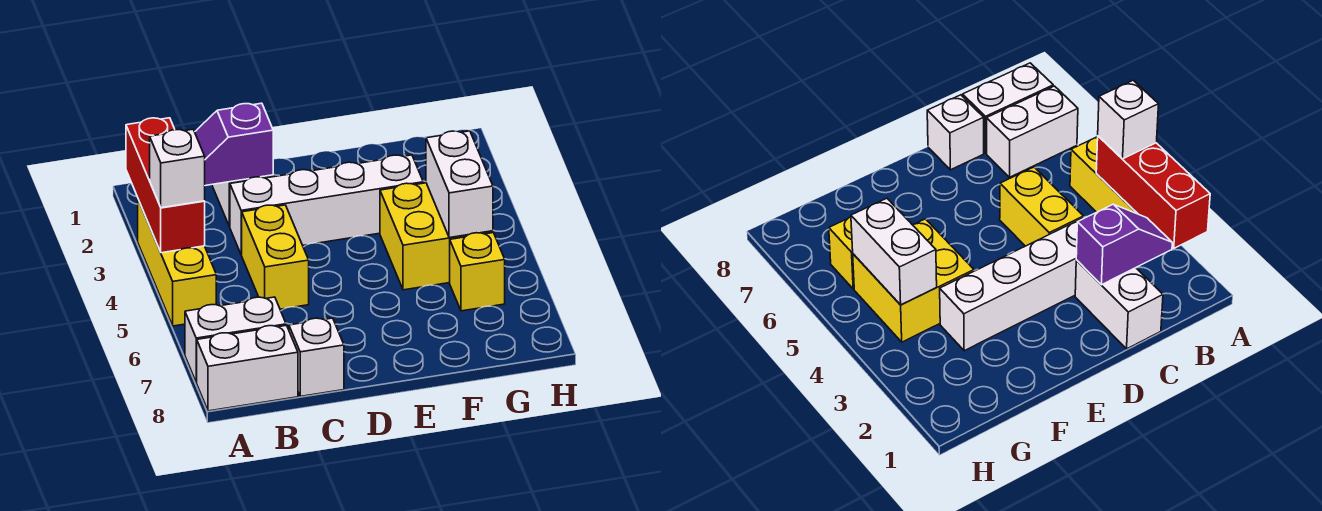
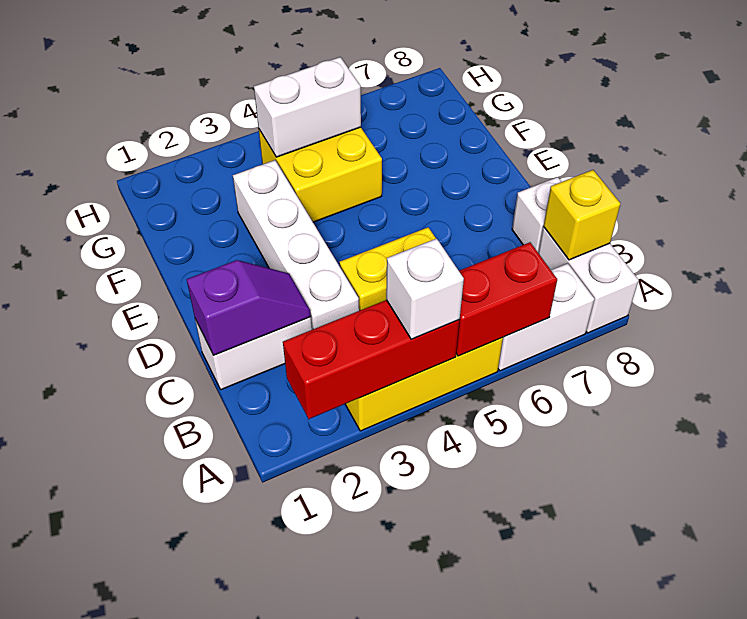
none -> red brick A5:A6 level 2
white brick A7:B7 level 1 -> white brick A6:A7 level 1
purple slope B2:C2 level 2 top C -> purple slope C1:C2 level 2 top 1
yellow brick G6 level 1 -> yellow brick B8 level 2

